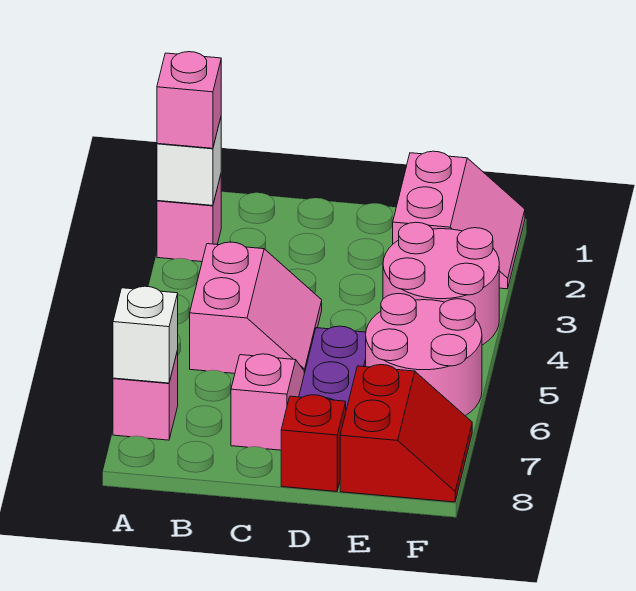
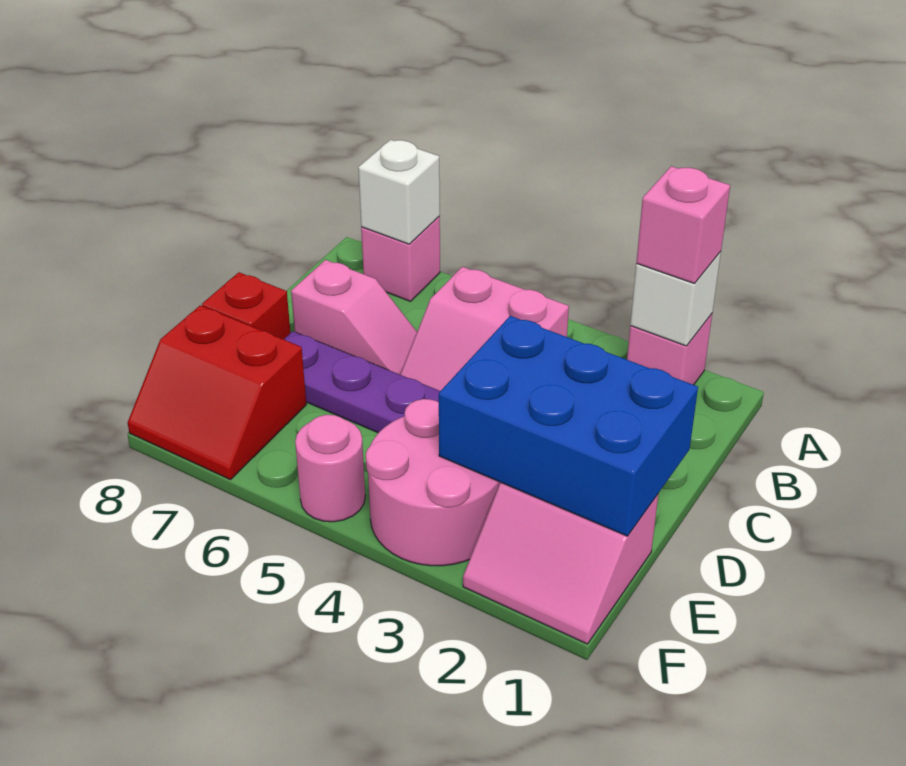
none -> blue brick D1:E3 level 2
pink round brick E5:F6 level 1 -> pink round brick F5 level 1

